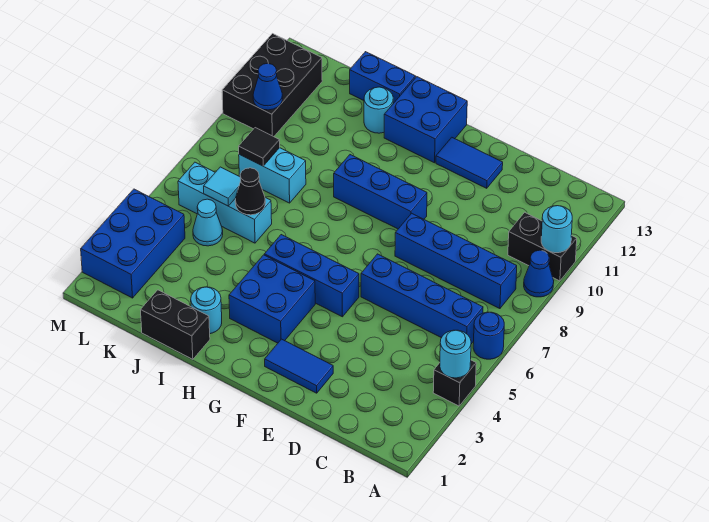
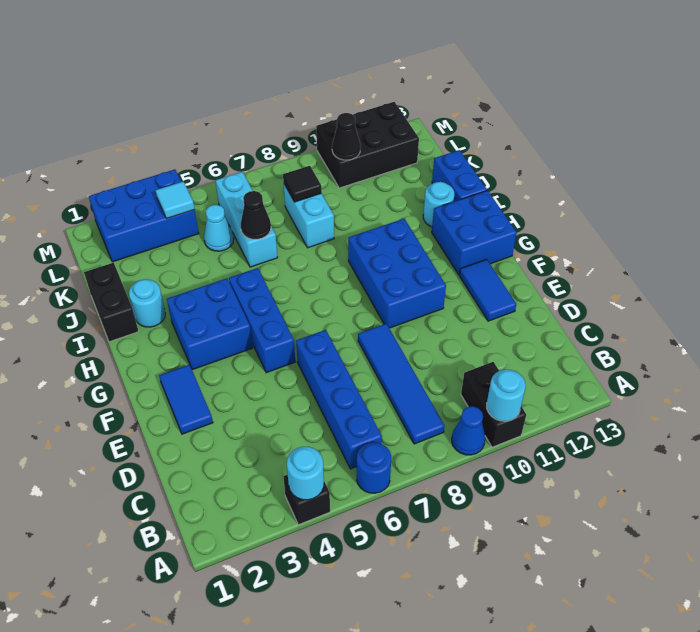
blue brick B8:E8 level 1 -> blue tile B8:E8 level 1
blue brick F9:H9 level 1 -> blue brick F9:H10 level 1
cyan tile K6 level 2 -> cyan tile L4 level 2
blue cone L10 level 2 -> black cone L10 level 2

